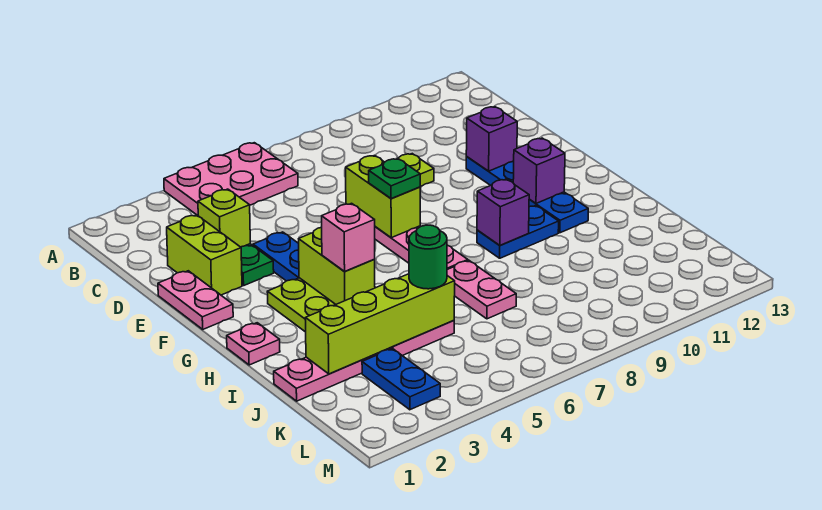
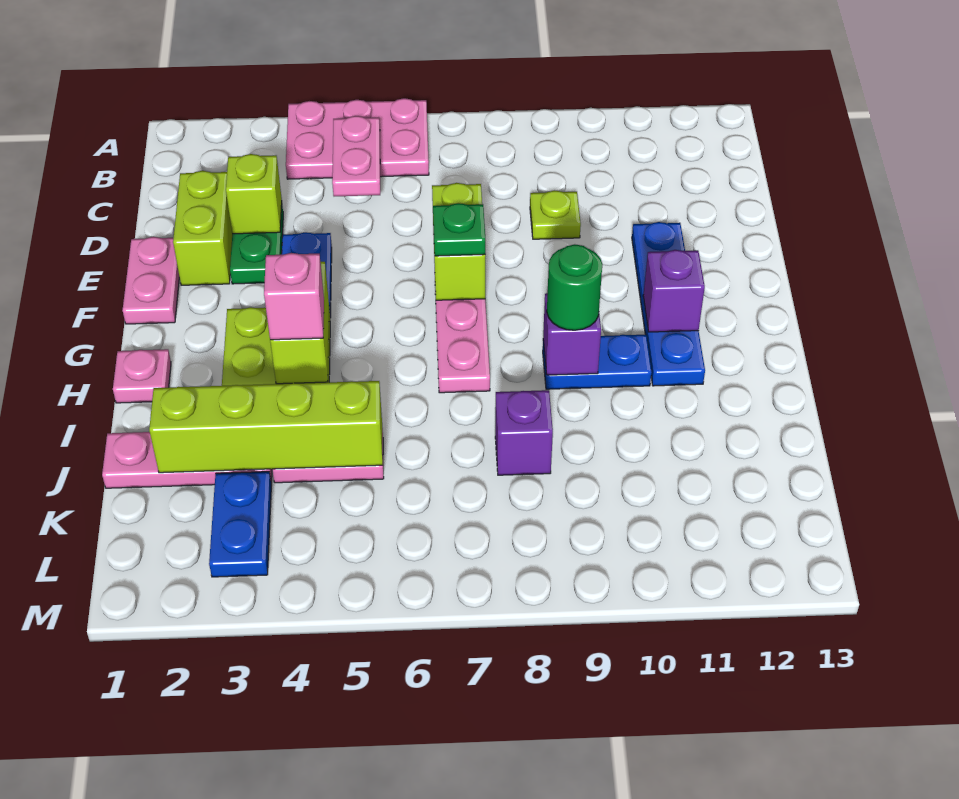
purple brick E11 level 2 -> purple brick J8 level 1
pink plate I7:J7 level 1 -> pink plate B5:C5 level 2
green round brick J5 level 3 -> green round brick H9 level 3

